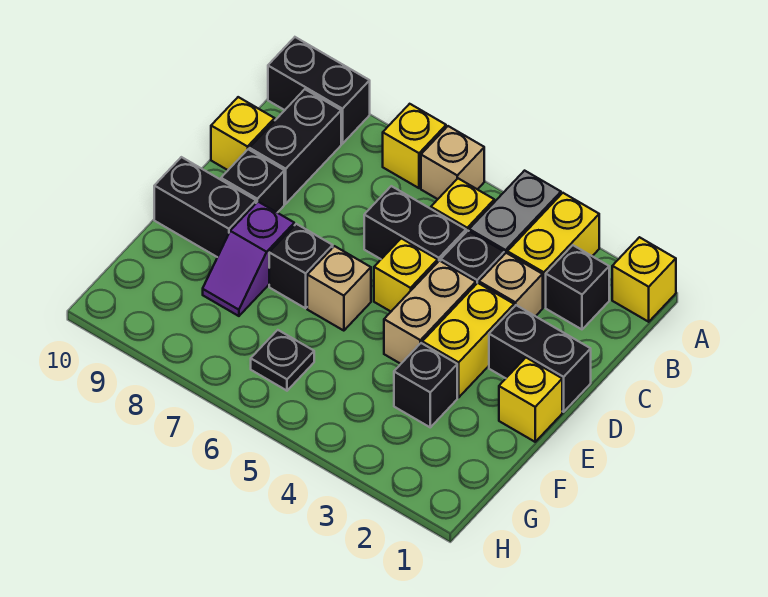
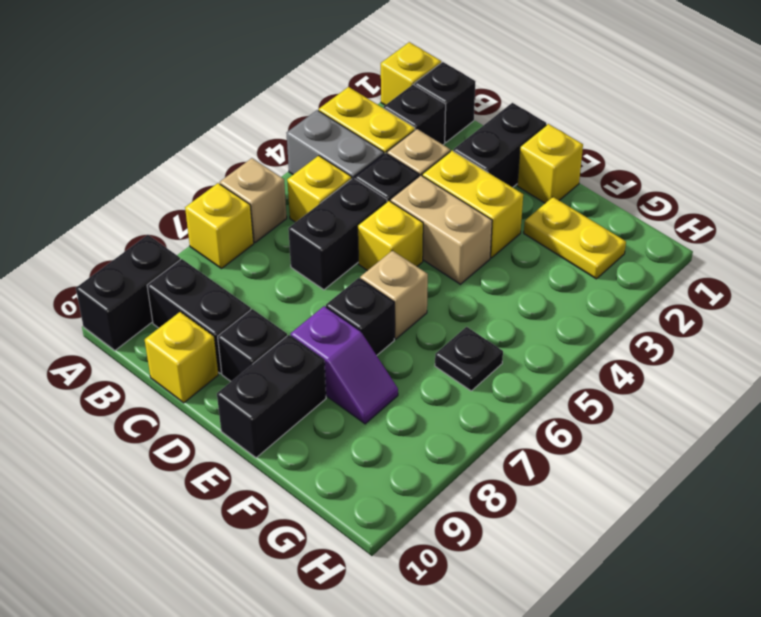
none -> yellow plate F2:G2 level 1
black brick F3 level 1 -> black brick B1 level 1

